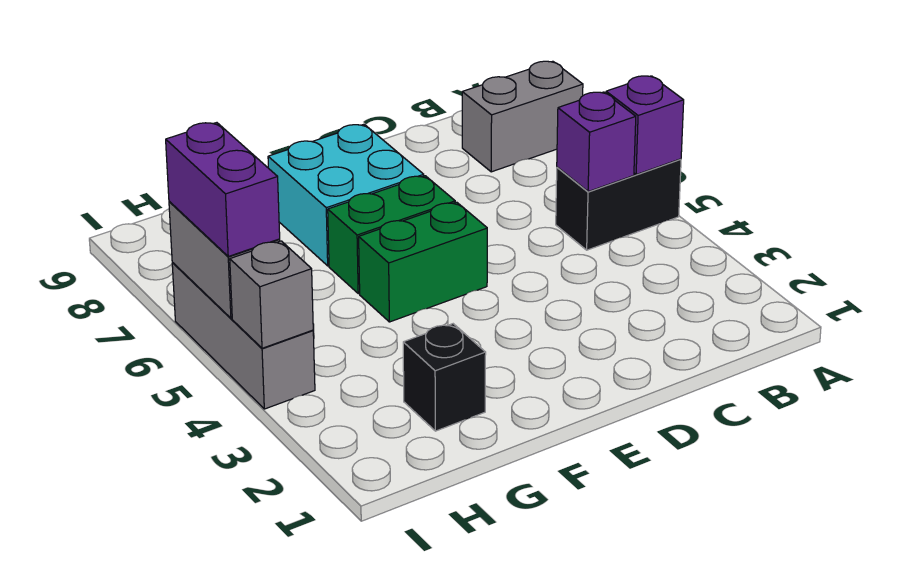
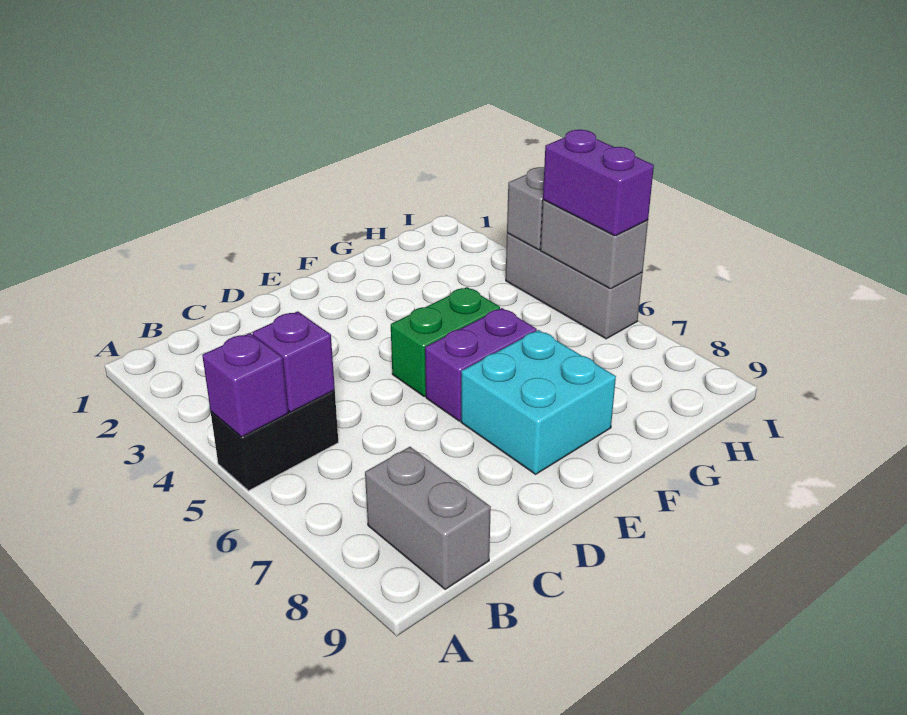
grey brick A8:B8 level 1 -> grey brick B8:B9 level 1
green brick E6:F6 level 1 -> purple brick E6:F6 level 1
black brick G2 level 1 -> none

